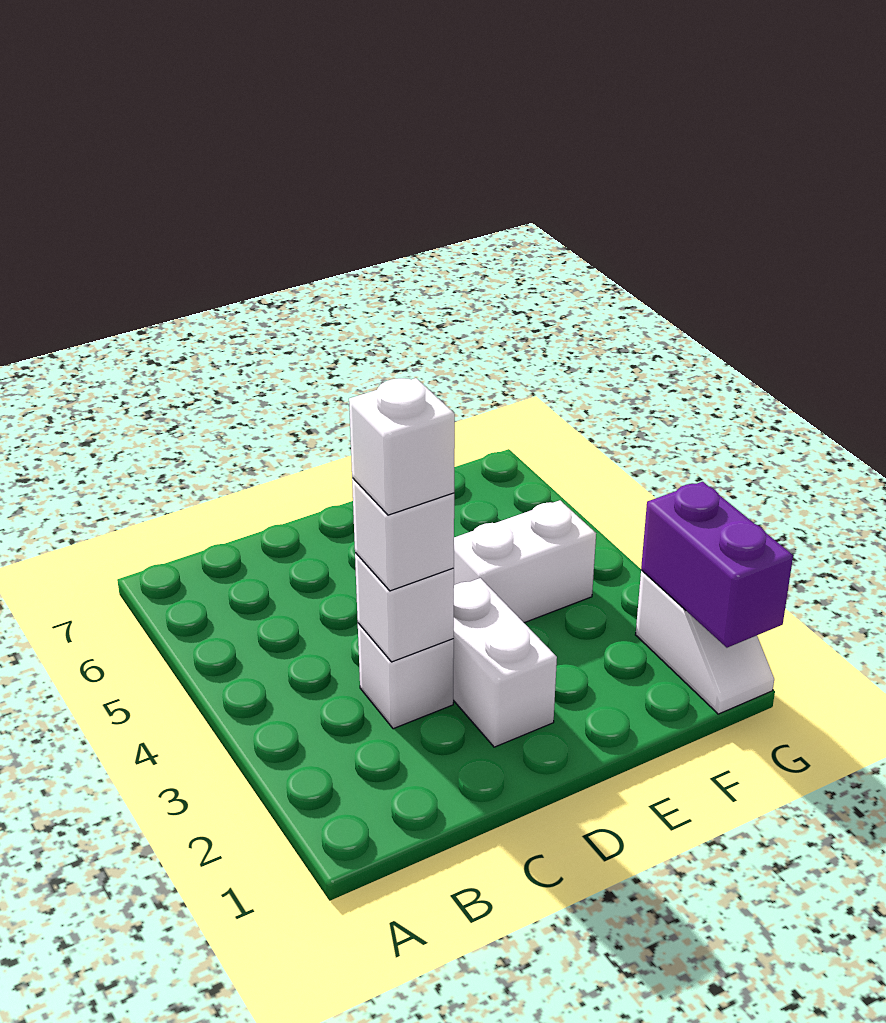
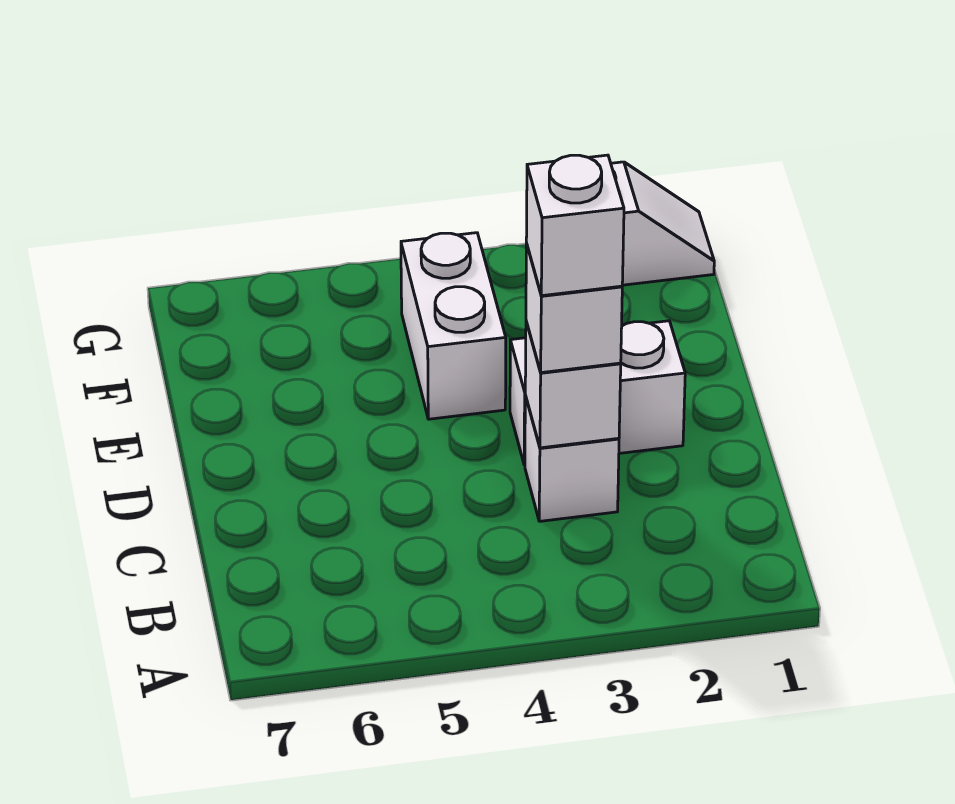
purple brick G1:G2 level 2 -> none

